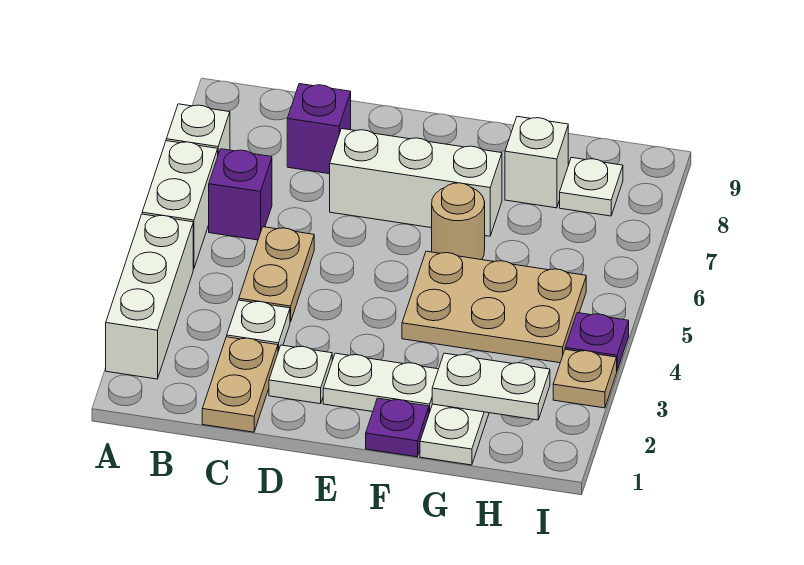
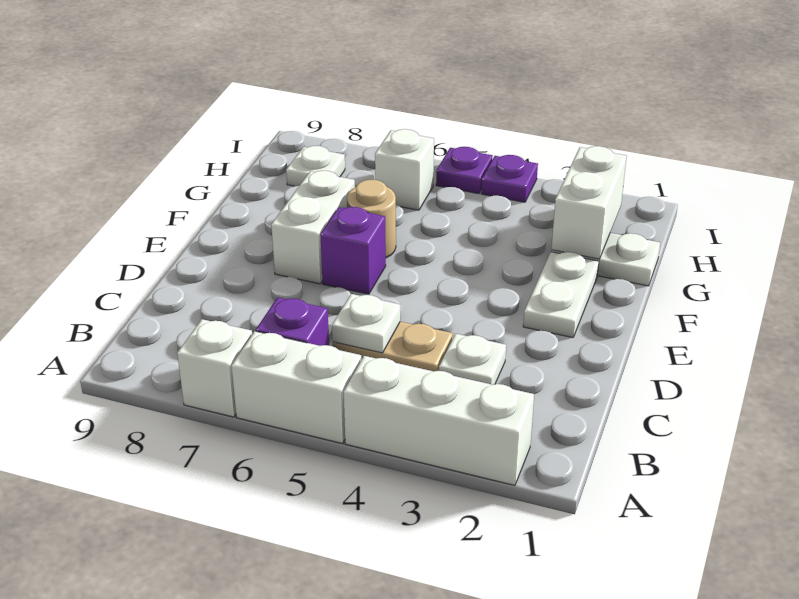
tan plate C1:C2 level 1 -> none
purple brick C8 level 1 -> purple brick E6 level 1
white plate D2 level 1 -> white plate C5 level 2
white brick D7:F7 level 1 -> white brick E7:F7 level 1
purple plate F1 level 1 -> purple plate I5 level 1
tan plate F4:H5 level 1 -> none
white plate G2:H2 level 2 -> white brick G2:H2 level 2
white brick G8 level 1 -> white brick H6 level 1
tan plate I3 level 1 -> none

